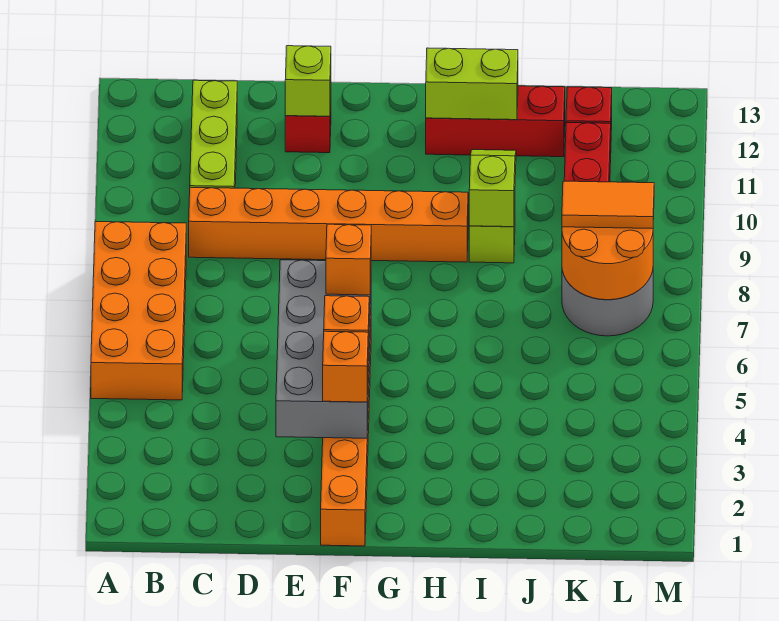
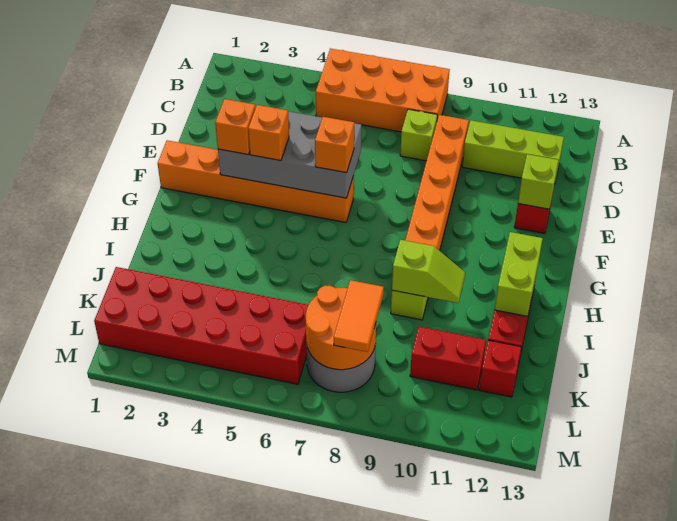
none -> lime brick C8 level 1
none -> red brick K1:L6 level 1

